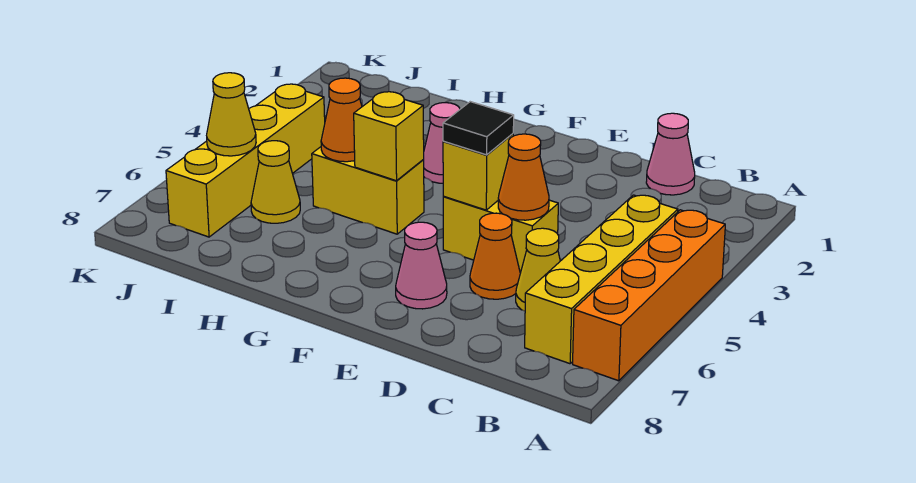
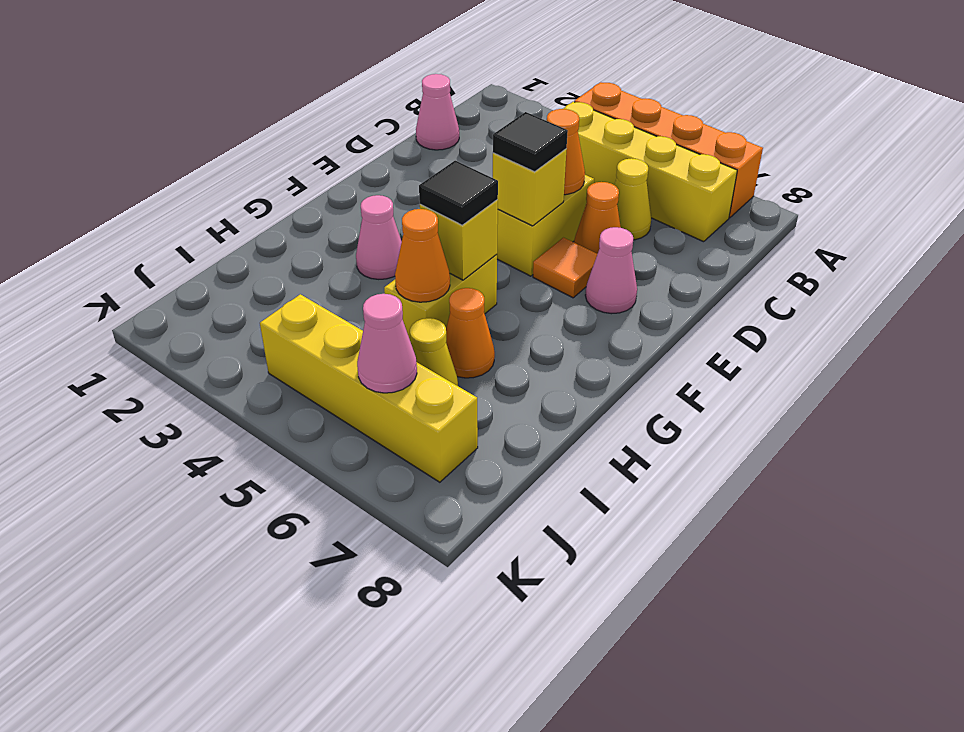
none -> orange tile E6 level 1
none -> black tile G5 level 3
none -> orange cone H6 level 1
yellow cone J6 level 2 -> pink cone J6 level 2

